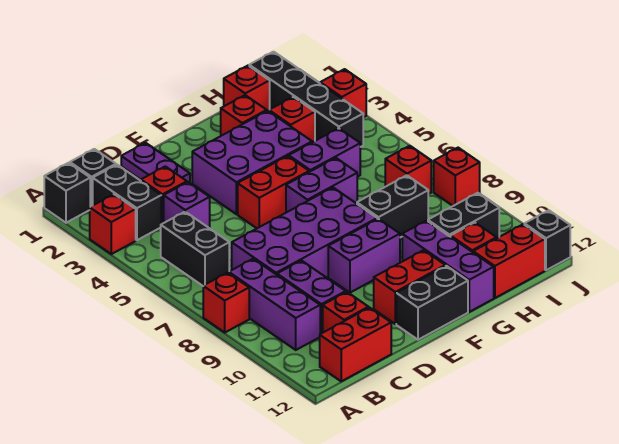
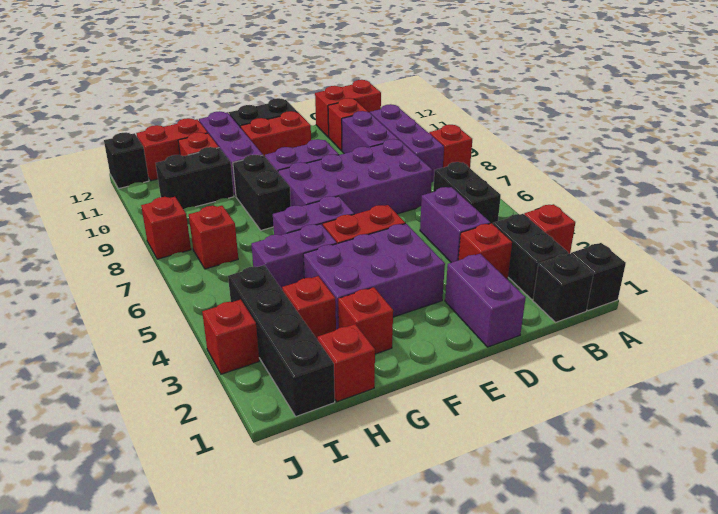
purple brick C4 level 1 -> purple brick C4:C5 level 1
purple plate D1:D2 level 1 -> purple brick D1:D2 level 1
black brick G8:H8 level 1 -> black brick G8:G9 level 1

